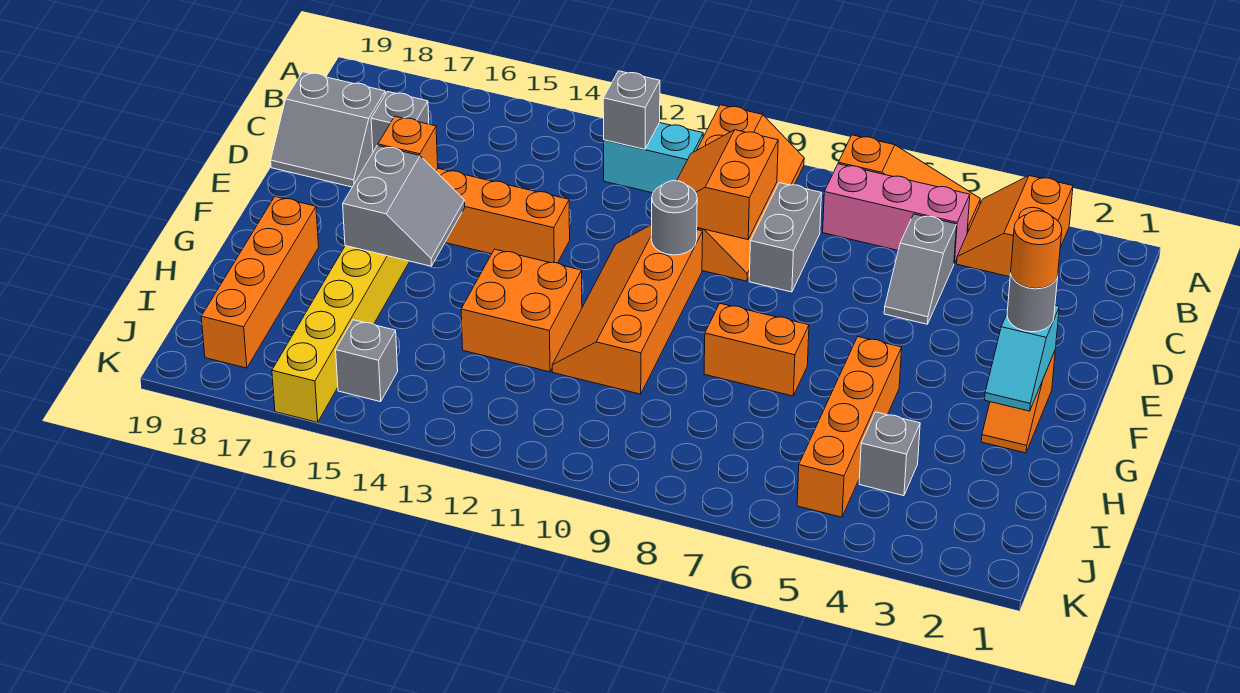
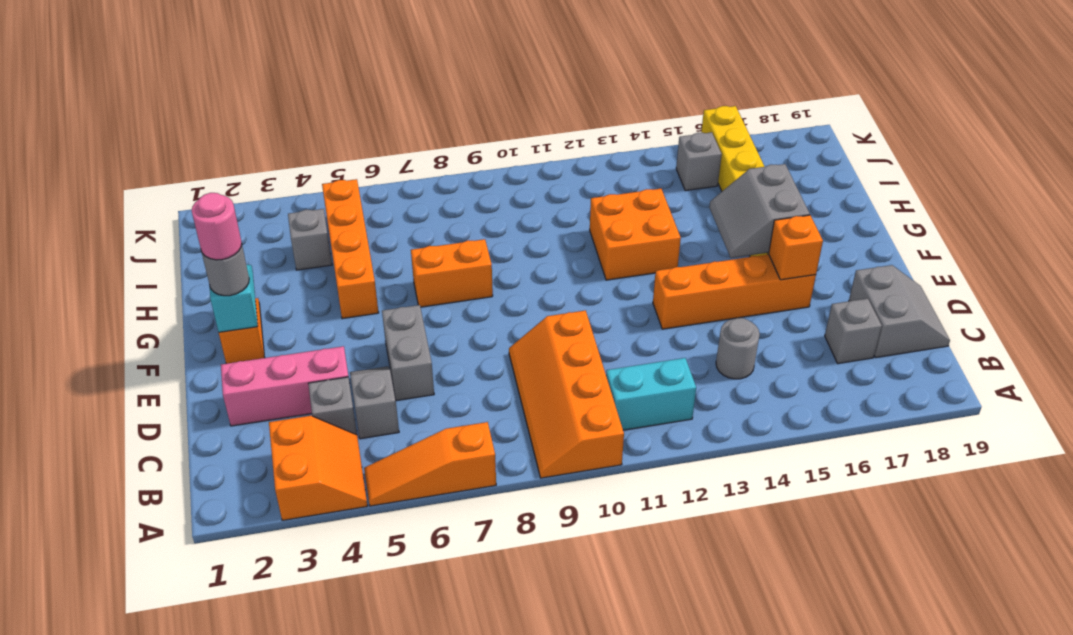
pink brick B5:B7 level 1 -> pink brick D2:D4 level 1
grey brick B12 level 2 -> grey brick C4 level 1
grey brick C8:D8 level 1 -> grey brick D6:E6 level 1
orange slope C9:D10 level 2 top 9 -> none
grey slope C18:D19 level 1 top C -> grey slope C18:D19 level 1 top 18
orange slope E10:H11 level 1 top 10 -> none
grey round brick E10 level 2 -> grey round brick C14 level 1
orange round brick F2 level 4 -> pink round brick F2 level 4
orange brick G18:J18 level 1 -> none

